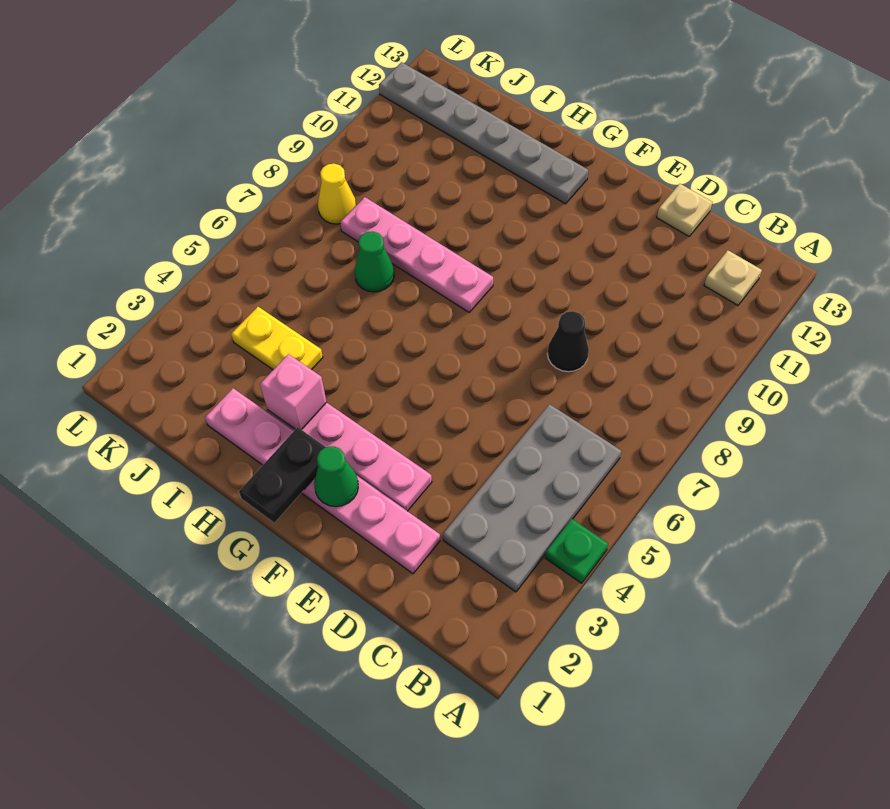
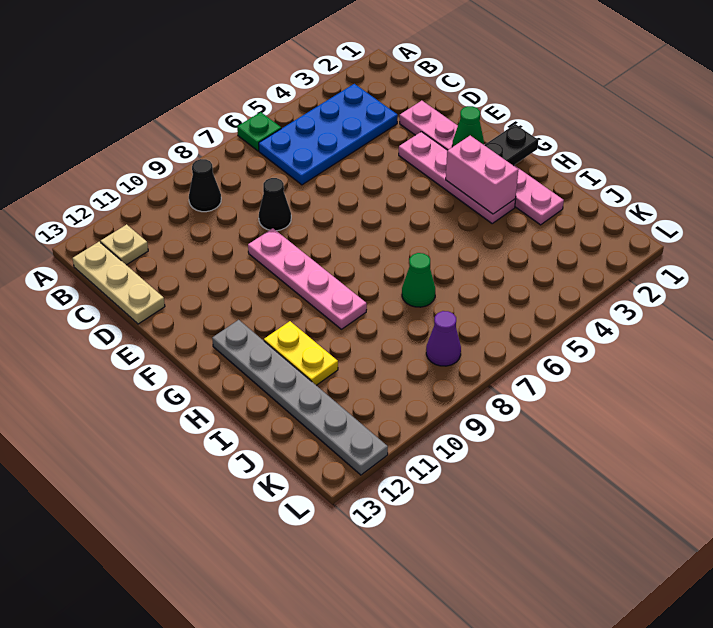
green plate A4 level 1 -> green plate A6 level 1
grey plate B3:C6 level 1 -> blue plate B3:C6 level 1
none -> black cone B9 level 1
tan plate D13 level 1 -> tan plate B13:D13 level 1
pink plate G8:J8 level 1 -> pink plate E9:H9 level 1
pink brick H3 level 2 -> pink brick G3:H3 level 2
yellow plate I4:J4 level 1 -> yellow plate H11:I11 level 1
yellow cone K8 level 1 -> purple cone K8 level 1

